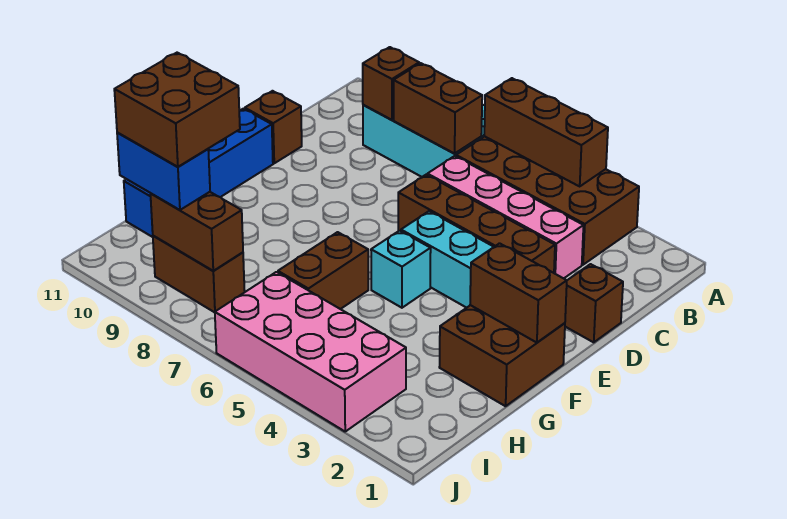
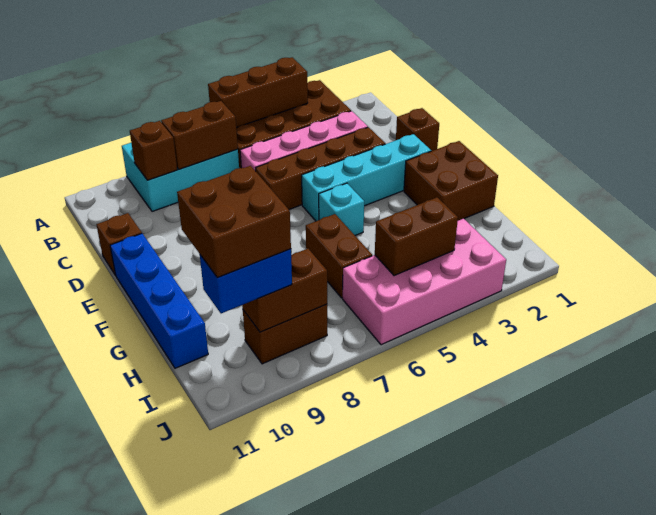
brown brick F1:F2 level 2 -> brown brick I4:I5 level 2

